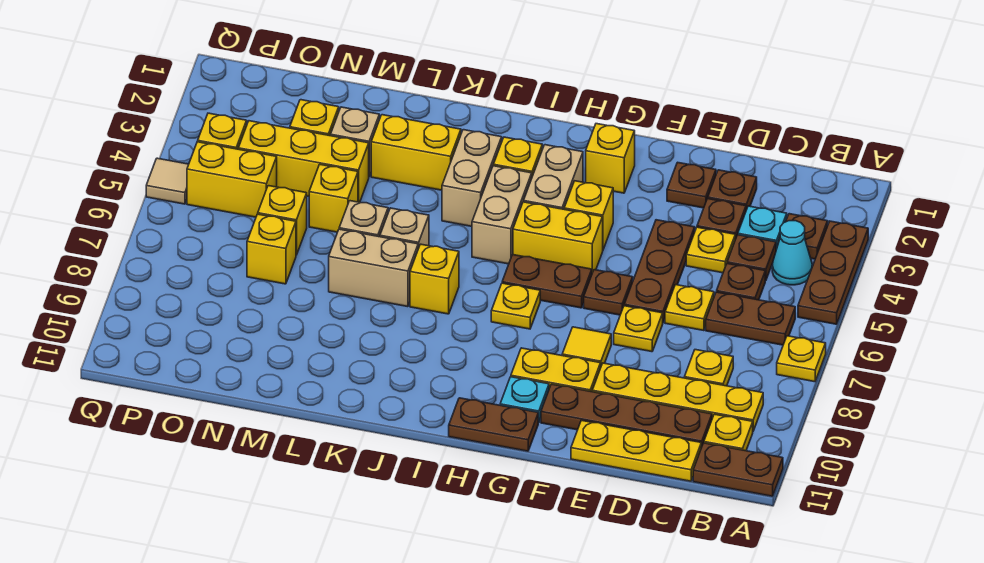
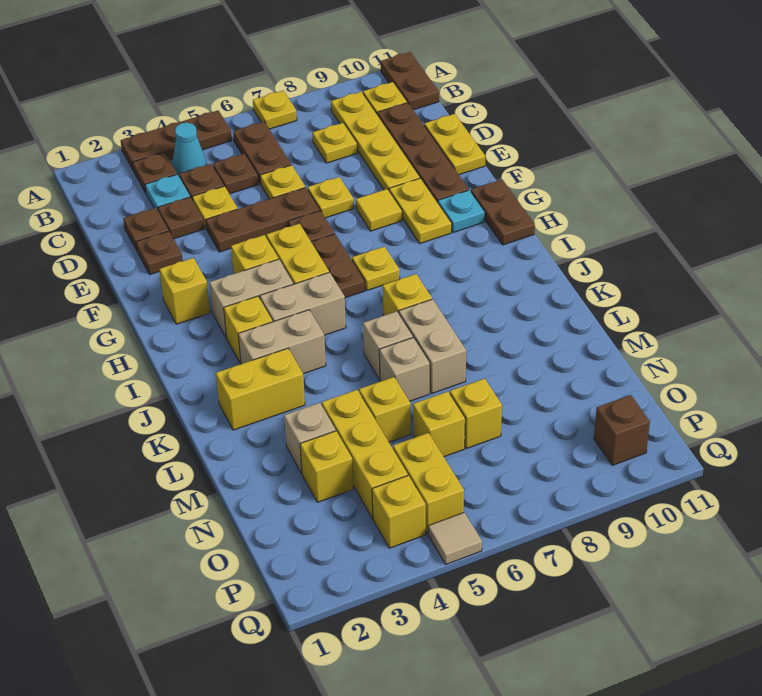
yellow plate C11:E11 level 1 -> yellow plate D11:E11 level 1
yellow brick K3:L3 level 1 -> yellow brick K2:K3 level 1
none -> brown brick P10 level 1

